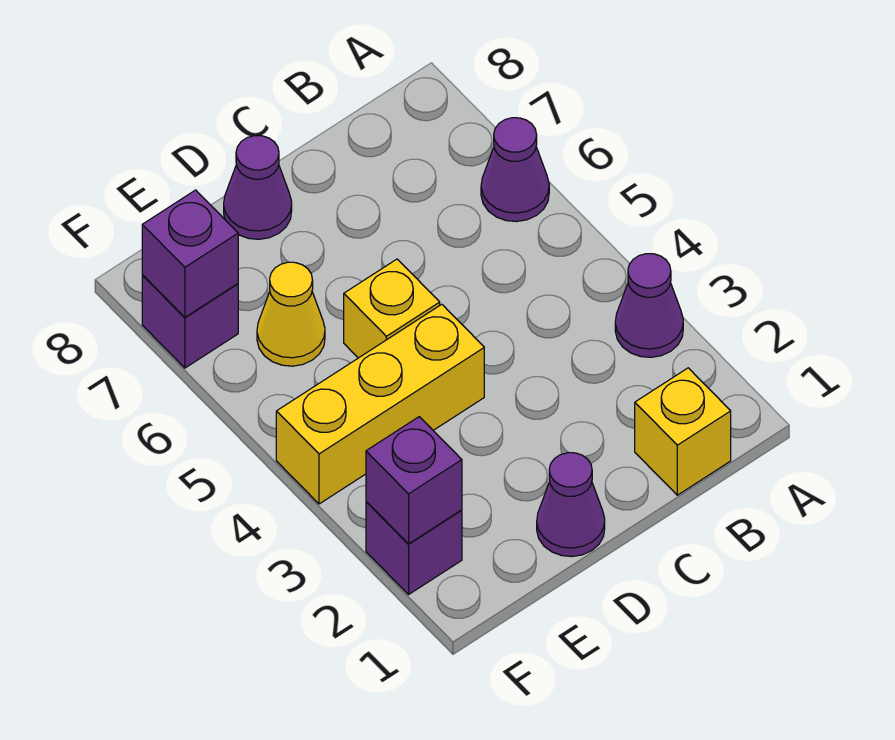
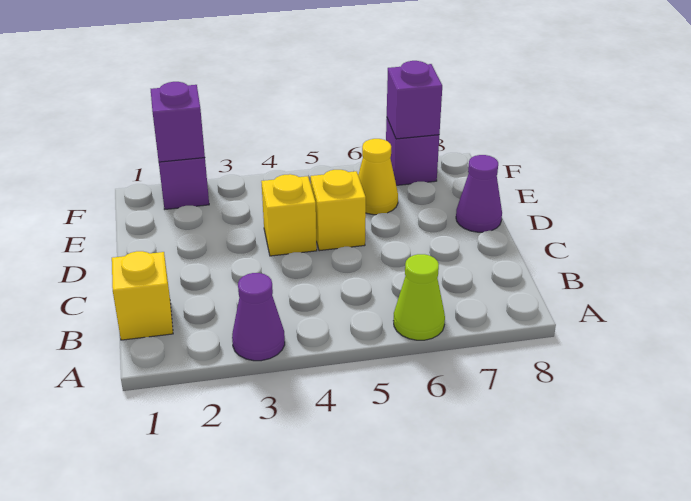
purple cone A6 level 1 -> lime cone A6 level 1
purple cone D1 level 1 -> none
yellow brick D4:F4 level 1 -> yellow brick D4 level 1

